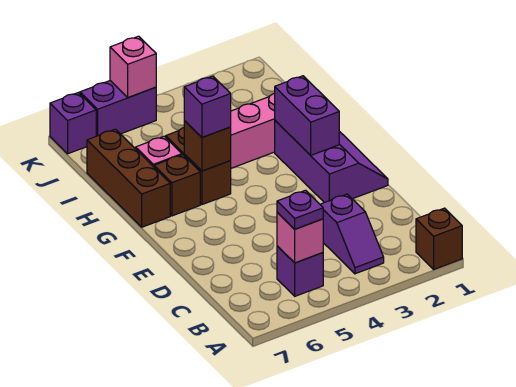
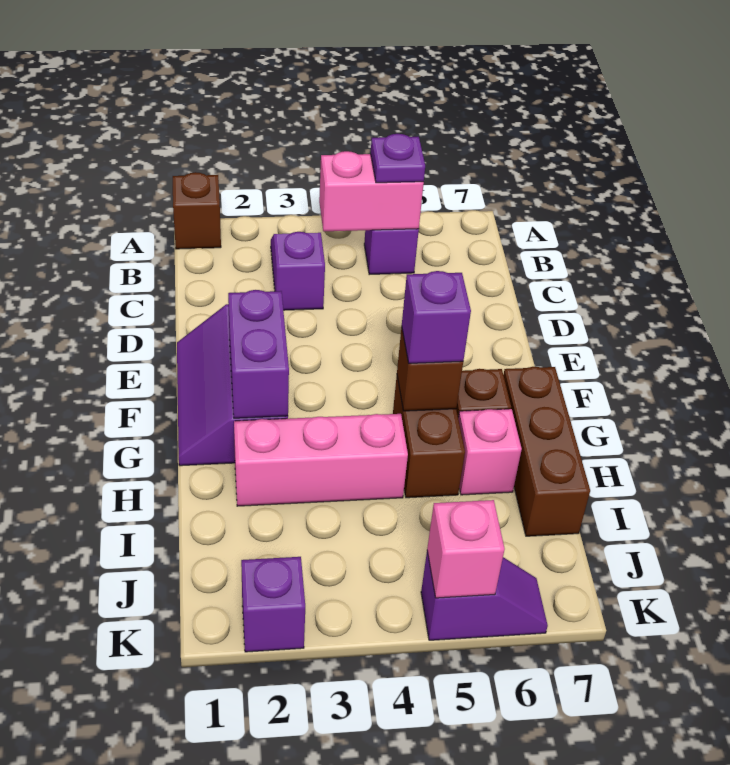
pink brick B5 level 2 -> pink brick B4:B5 level 2
purple brick K5:K6 level 1 -> purple slope K5:K6 level 1 top 5
purple brick K7 level 1 -> purple brick K2 level 1

